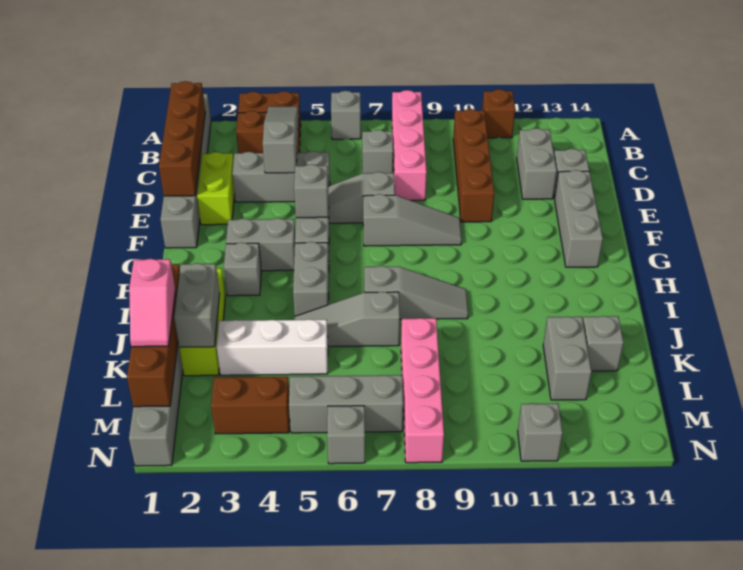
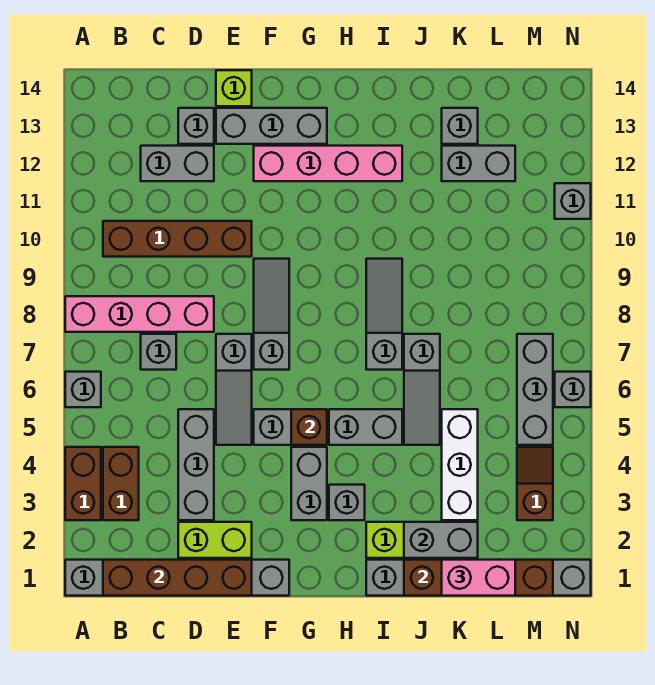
brown brick A11 level 1 -> brown brick G5 level 2
grey slope B4:D4 level 2 top D -> none
none -> lime brick E14 level 1
grey brick F5 level 2 -> none
pink slope K1:L1 level 3 top K -> pink brick K1:L1 level 3
pink brick K8:N8 level 1 -> pink brick F12:I12 level 1
brown brick M3:M4 level 1 -> brown slope M3:M4 level 1 top 3

